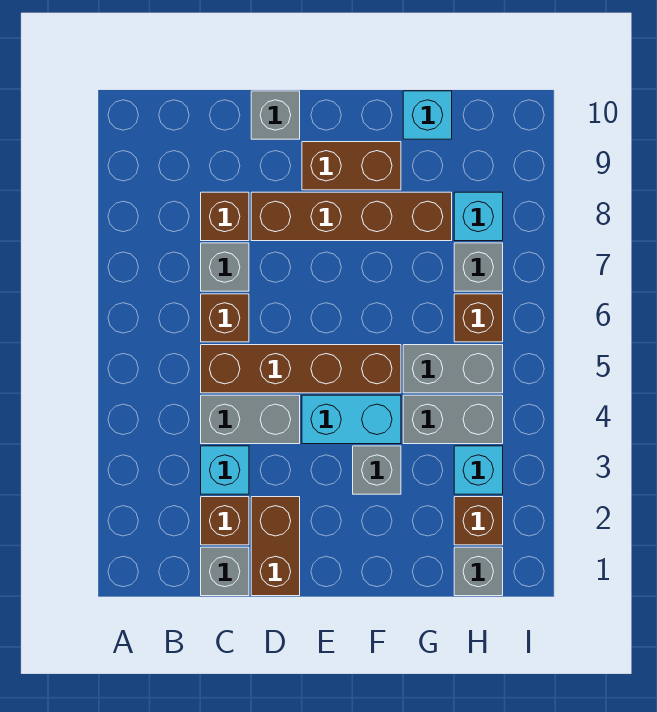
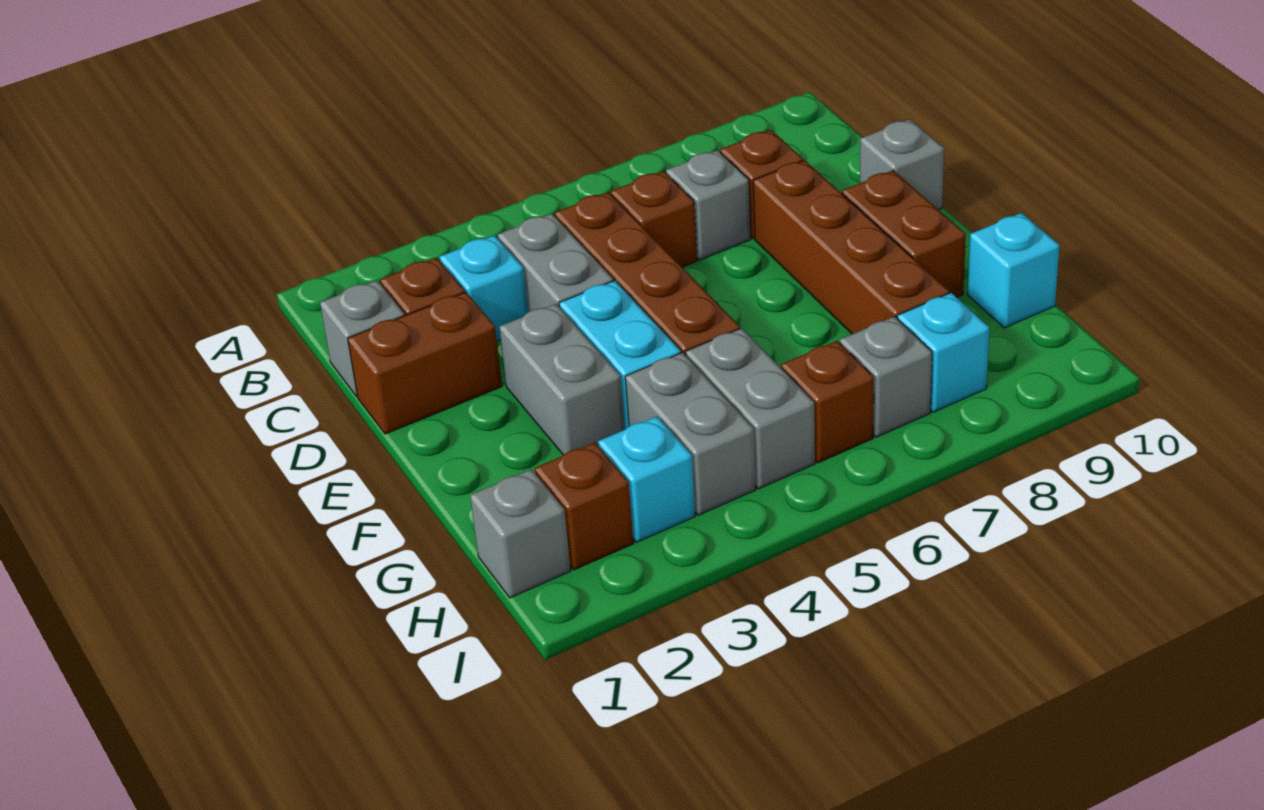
grey brick F3 level 1 -> grey brick E3:F3 level 1

